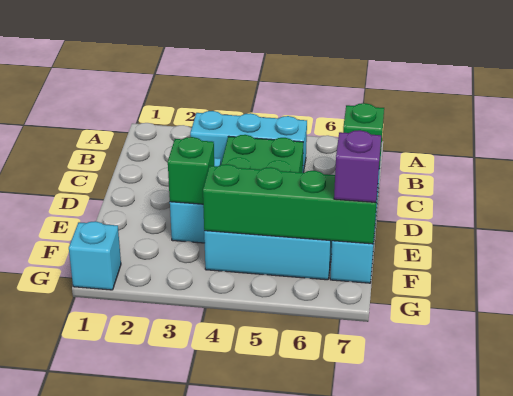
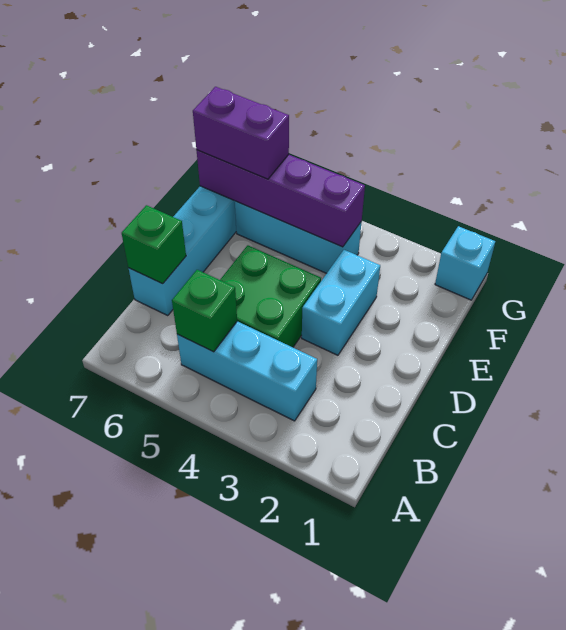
green brick E3 level 2 -> green brick B5 level 2
green brick F4:F7 level 2 -> purple brick F4:F7 level 2
purple brick F7 level 3 -> purple brick F6:F7 level 3

